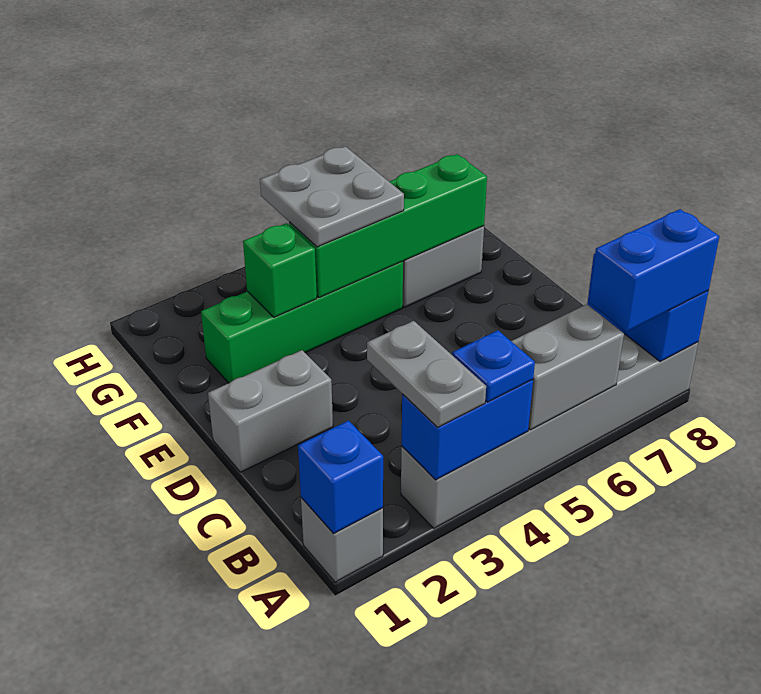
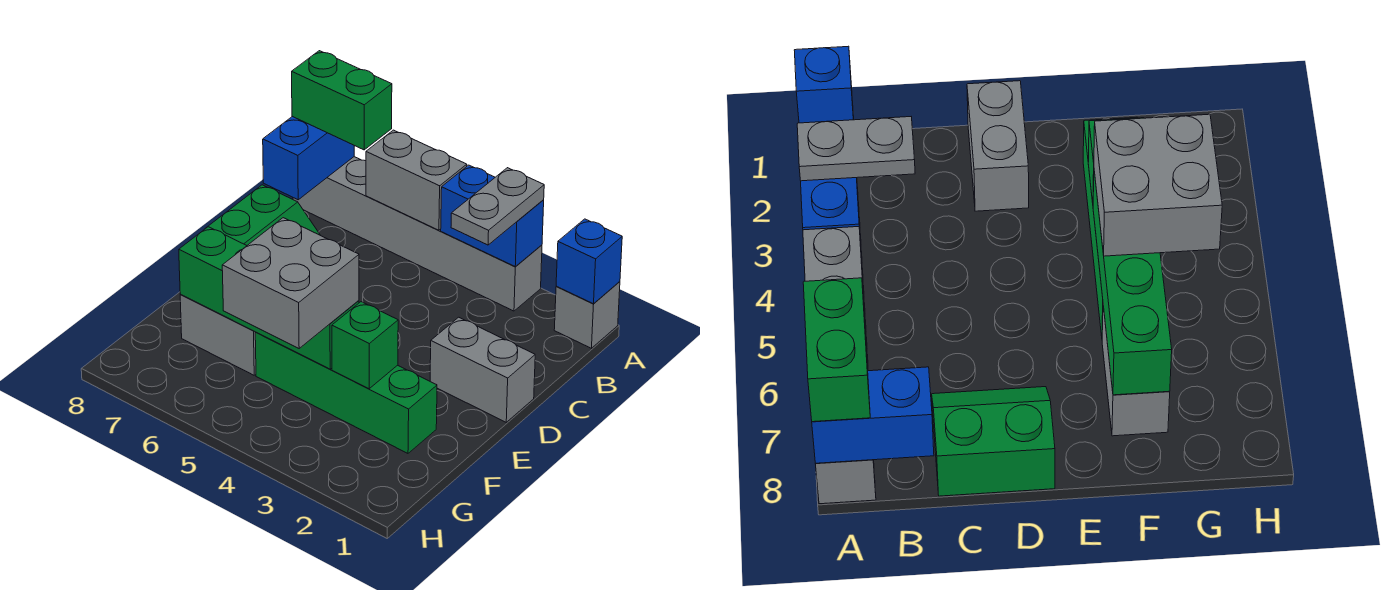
blue plate A4 level 3 -> none
blue brick A7:A8 level 3 -> green brick A7:A8 level 3
none -> green slope C7:D8 level 1 top 8
grey plate F4:G5 level 3 -> grey brick F4:G5 level 3

